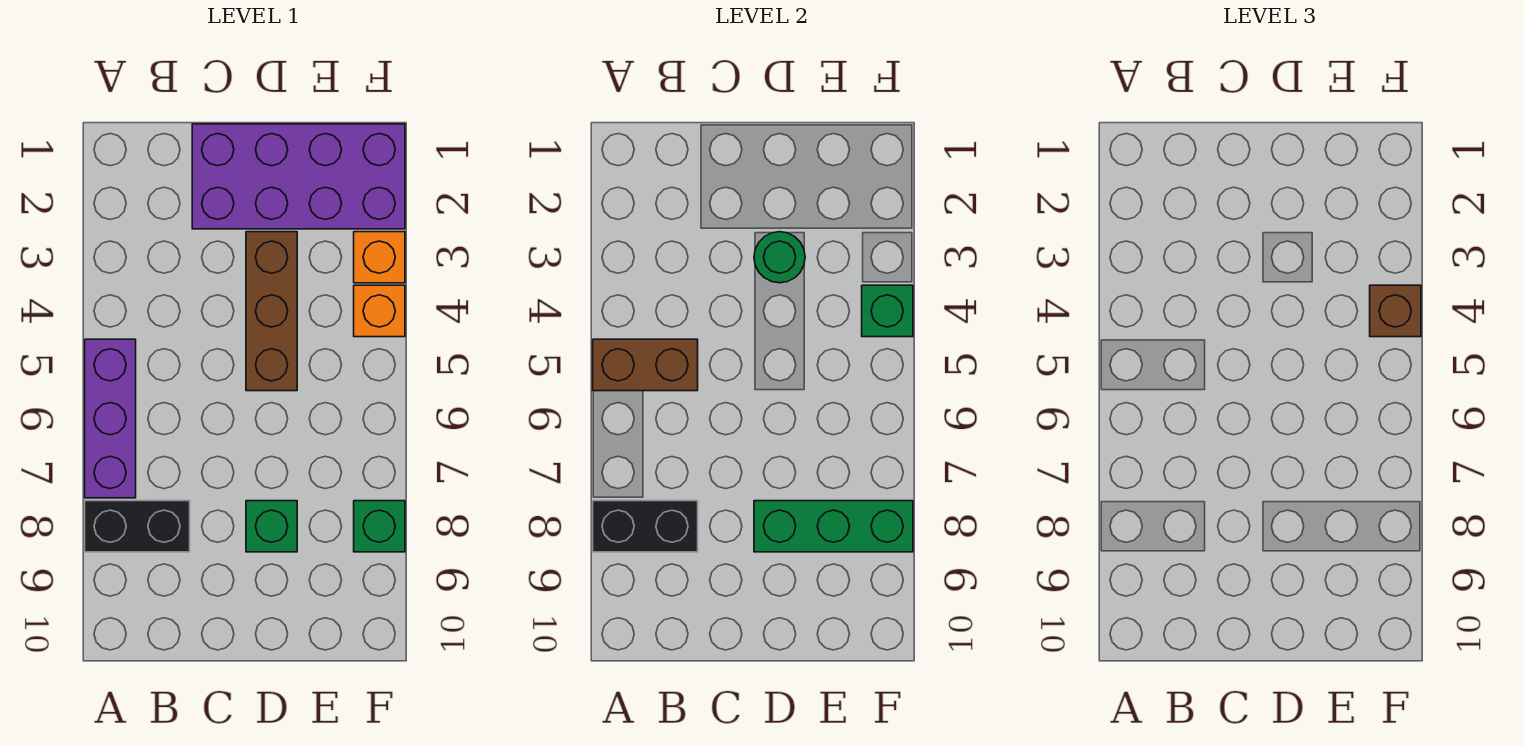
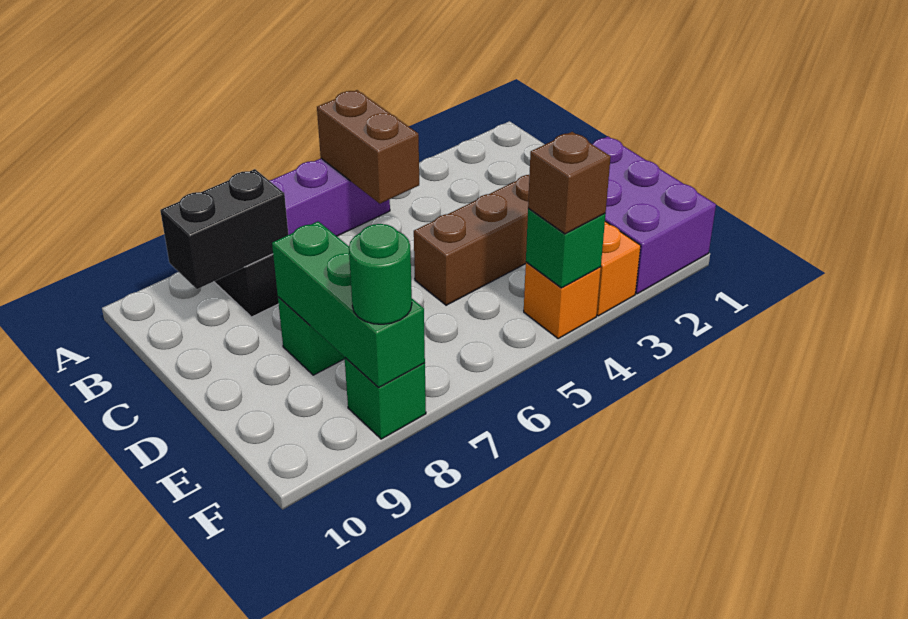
black brick A8:B8 level 2 -> black brick B8:B9 level 2
purple brick C1:F2 level 1 -> purple brick D1:F2 level 1
green round brick D3 level 2 -> green round brick F8 level 3

